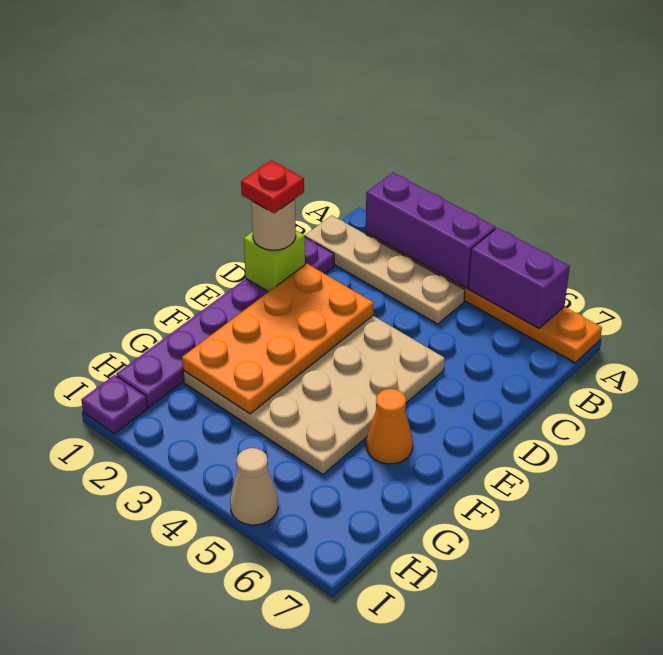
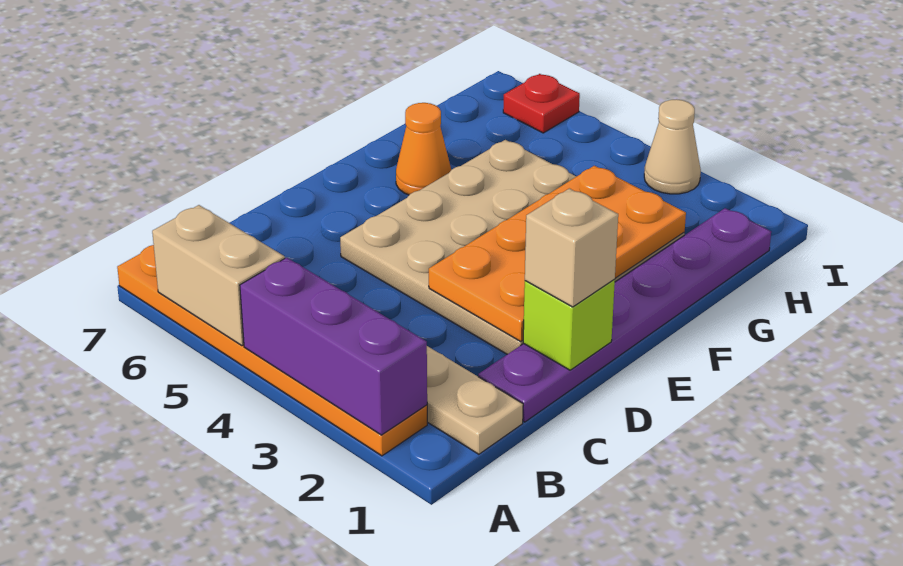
purple brick A5:A6 level 2 -> tan brick A5:A6 level 2
tan round brick D1 level 3 -> tan brick D1 level 3
red plate D1 level 4 -> red plate I6 level 1
purple plate I1 level 1 -> none
tan cone I5 level 1 -> tan cone I3 level 1

